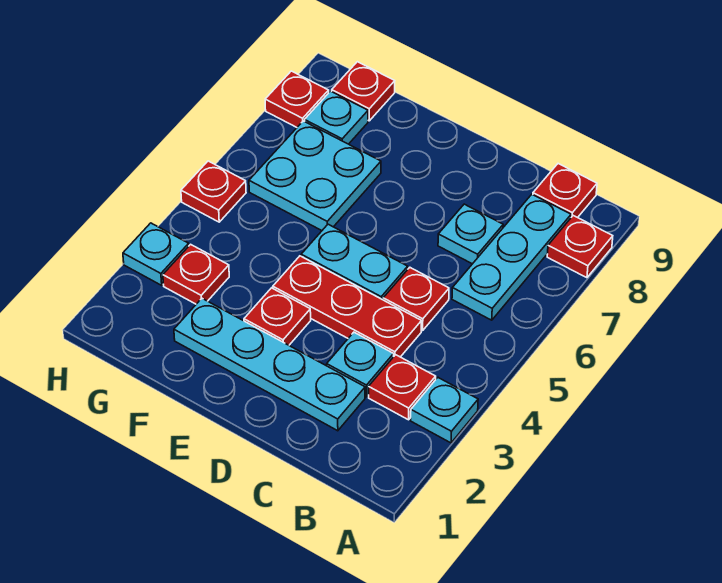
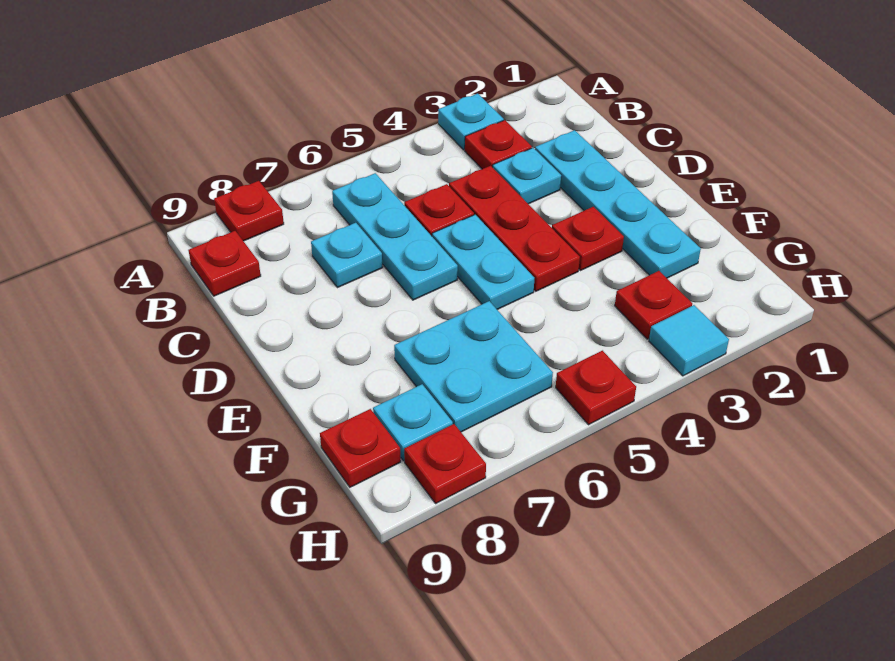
cyan plate B6:B8 level 1 -> cyan plate B6:D6 level 1
cyan plate H3 level 1 -> cyan tile H3 level 1

